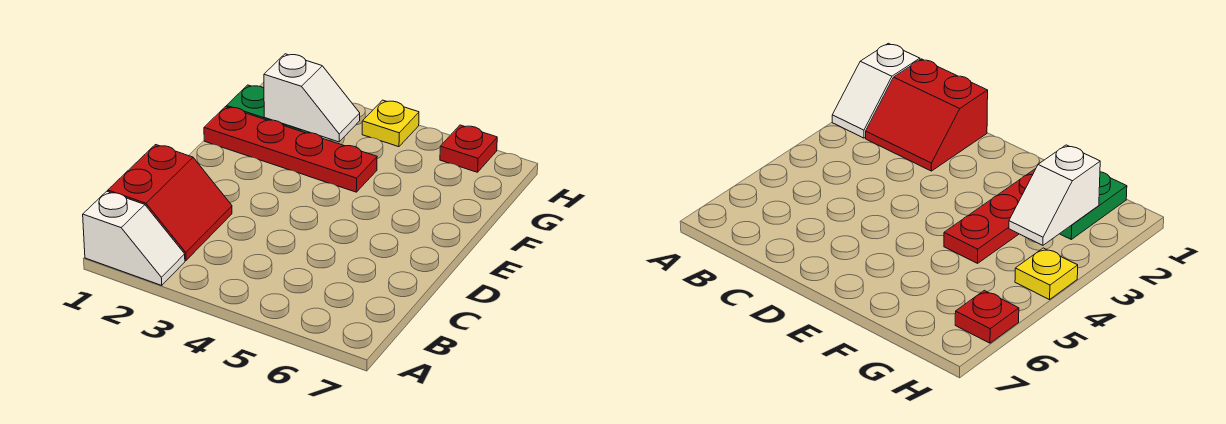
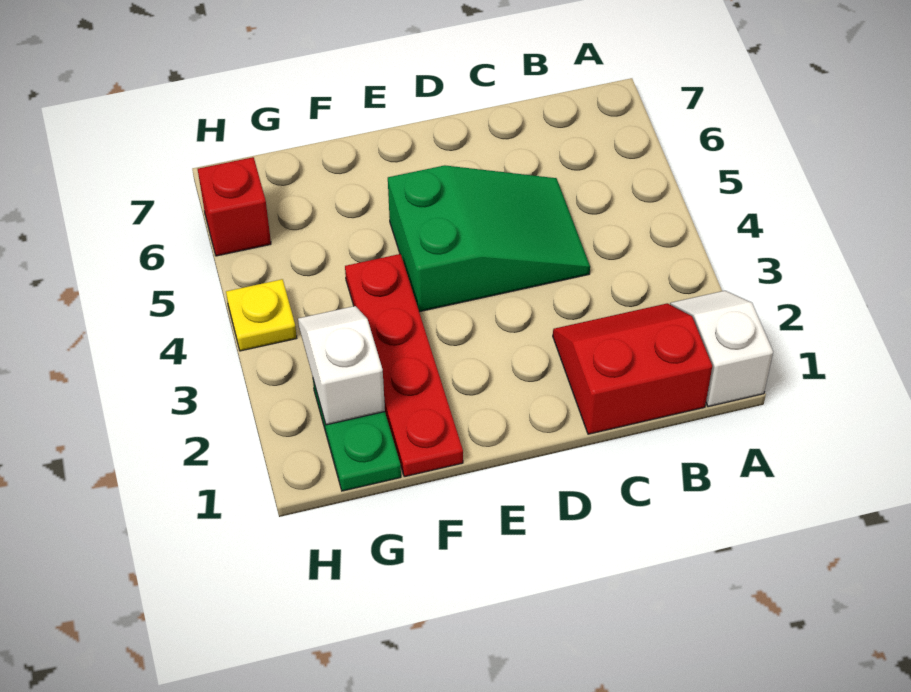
none -> green slope C4:E5 level 1 top E
red plate H6 level 1 -> red brick H6 level 1

